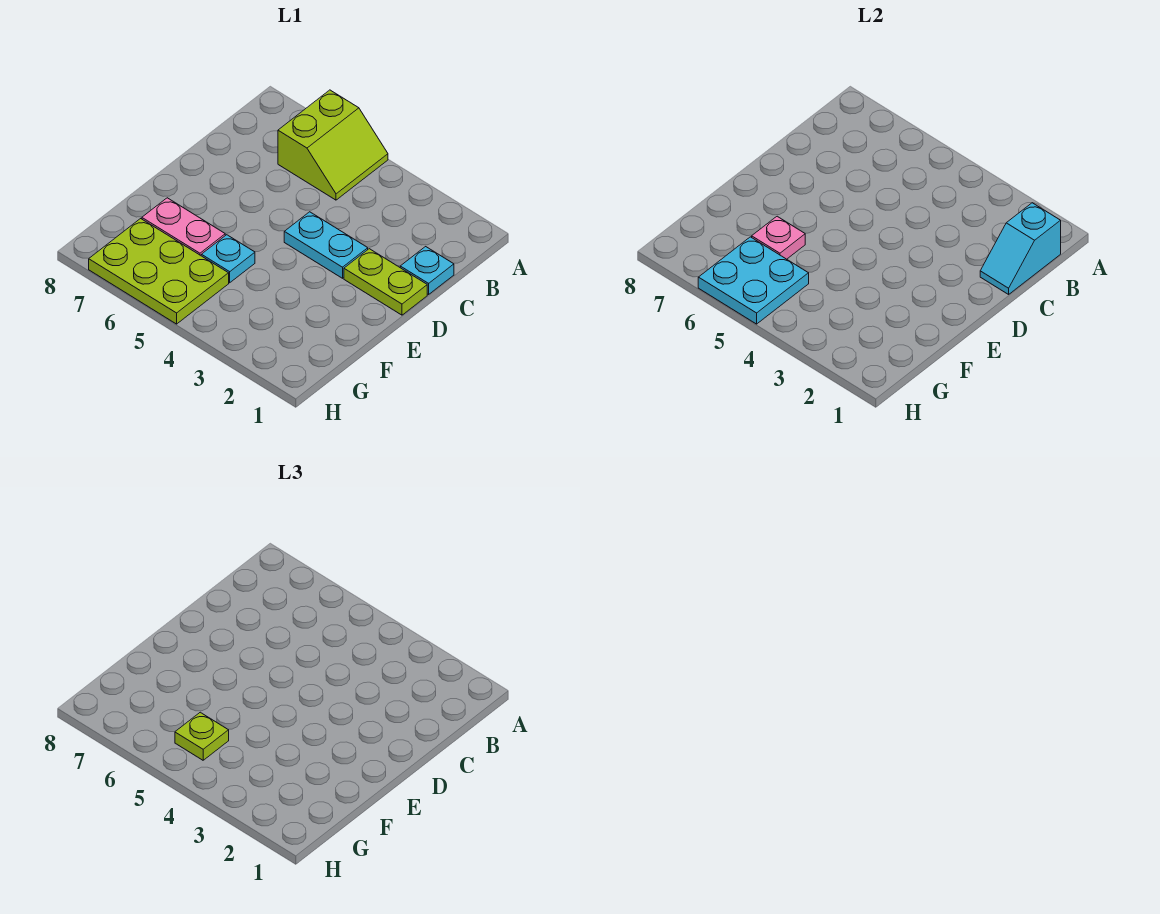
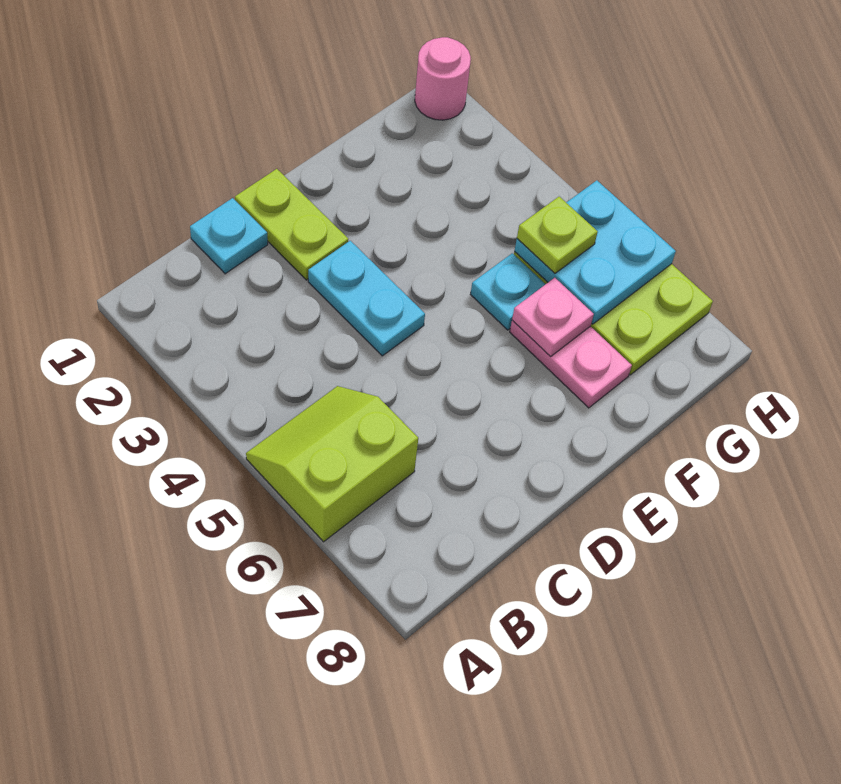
cyan slope B1:C1 level 2 top B -> none
none -> pink round brick H1 level 1

